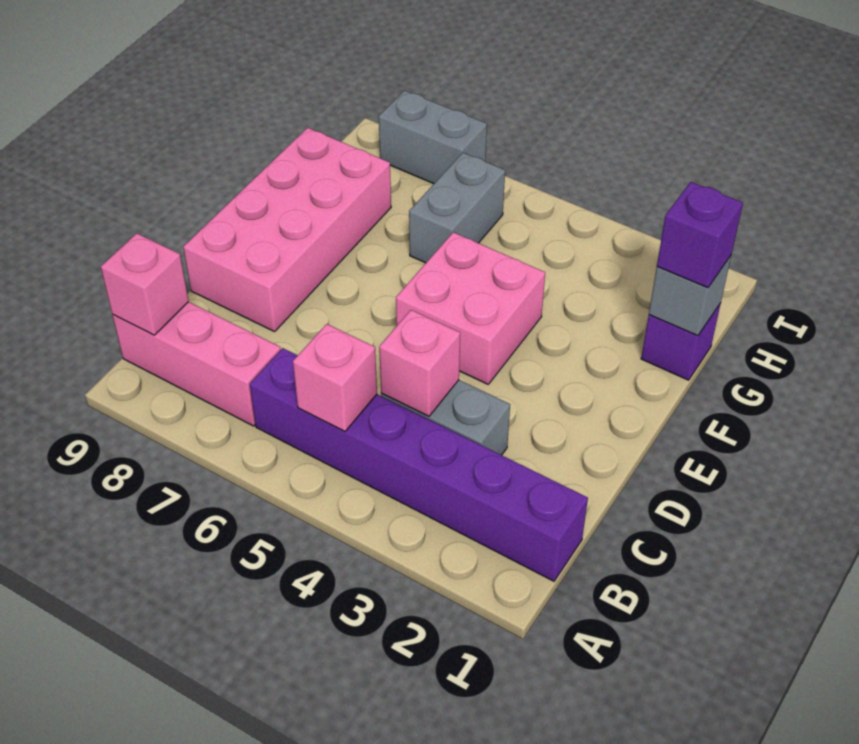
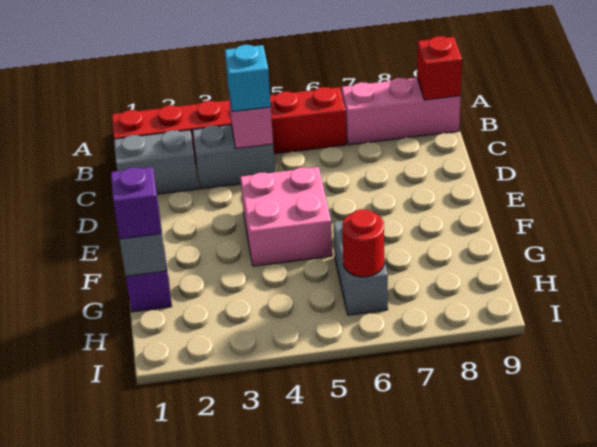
purple brick B1:B6 level 1 -> red brick B1:B6 level 1
pink brick B5 level 2 -> none
pink brick B9 level 2 -> red brick B9 level 2
none -> cyan brick C4 level 3
pink brick D8:G9 level 1 -> none
none -> red round brick H6 level 2
grey brick I7:I8 level 1 -> grey brick C1:C2 level 1

